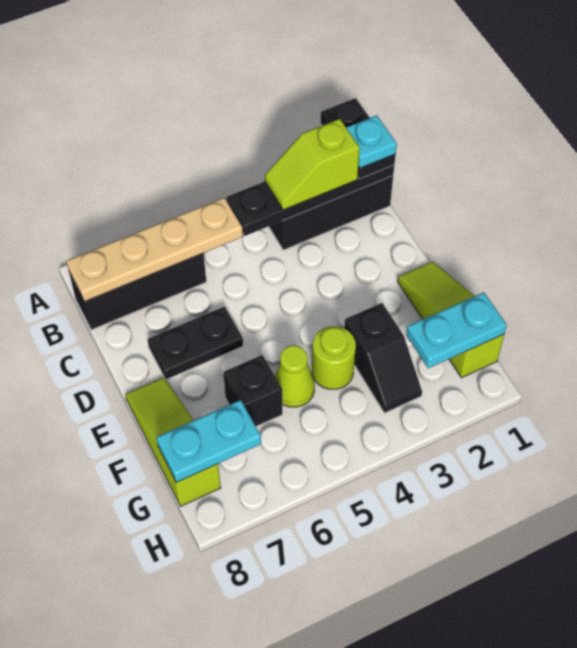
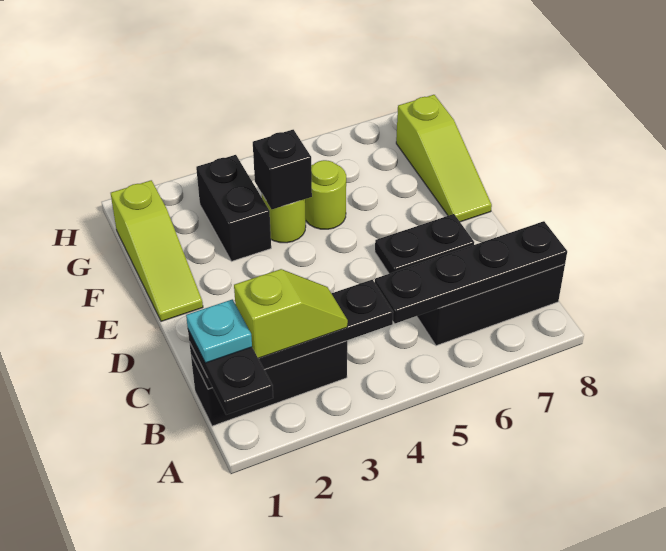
tan plate B5:B8 level 2 -> black plate B5:B8 level 2
black slope F3:G3 level 1 top F -> black brick F3:G3 level 1
lime cone F5 level 1 -> lime round brick F5 level 1
black brick F6 level 1 -> black brick F4 level 2
cyan plate G1:G2 level 2 -> none
cyan plate G7:G8 level 2 -> none

